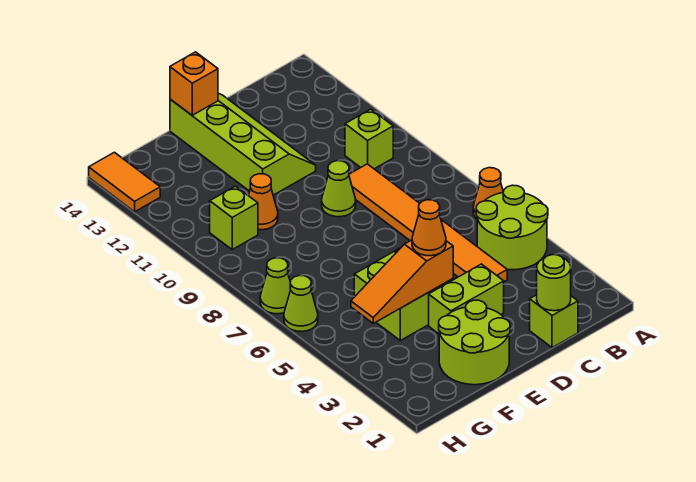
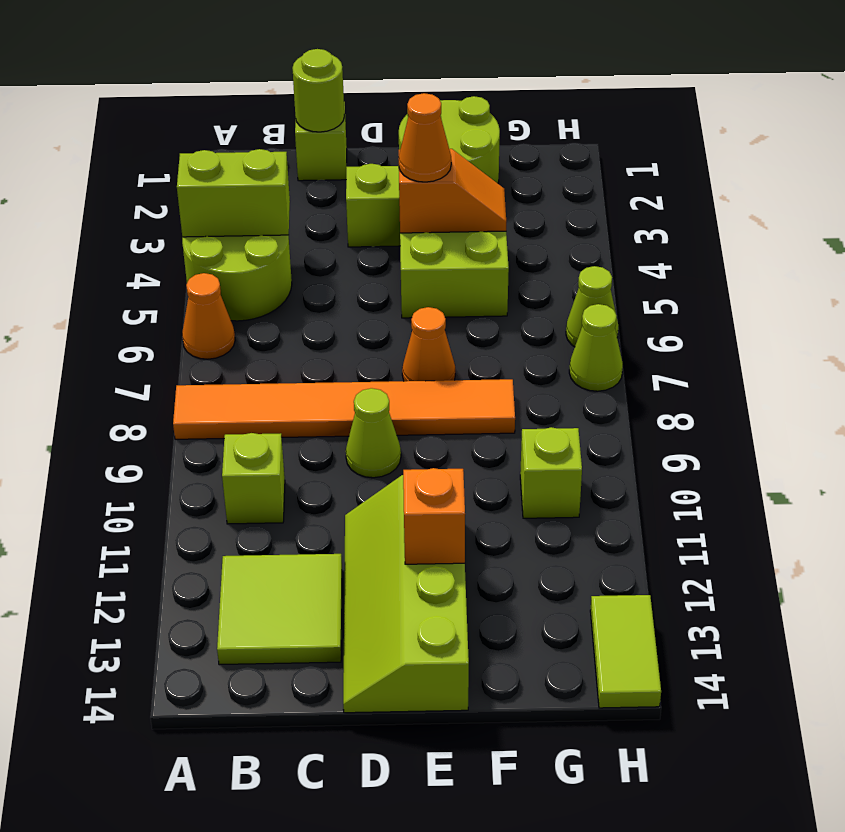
none -> lime brick A4:B4 level 2
none -> lime tile B12:C13 level 1
orange tile C4:C9 level 1 -> orange tile A8:F8 level 1
orange slope E4:G4 level 2 top E -> orange slope E4:F4 level 2 top E
orange brick E14 level 2 -> orange brick E12 level 2
orange cone F10 level 1 -> orange cone E7 level 1
orange tile H13:H14 level 1 -> lime tile H13:H14 level 1

